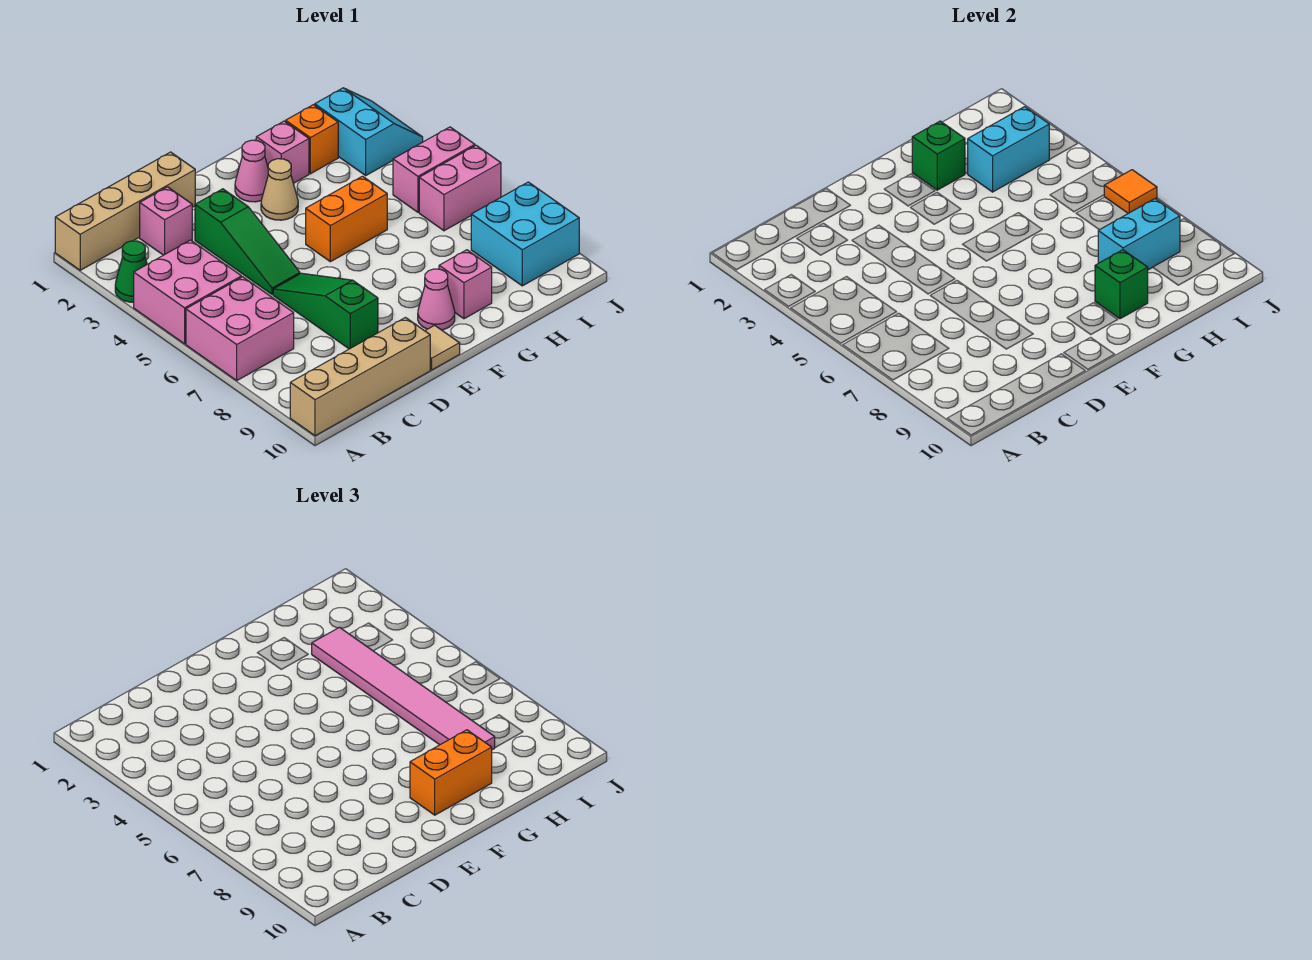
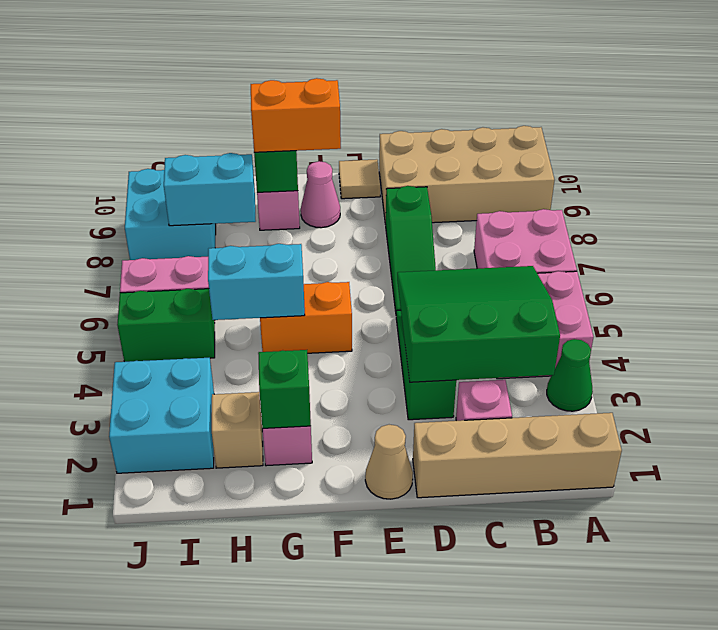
tan brick A10:D10 level 1 -> tan brick A9:D10 level 1
none -> green slope B3:D5 level 2 top 3
pink cone F2 level 1 -> none
tan cone F3 level 1 -> tan cone E1 level 1
orange brick H2 level 1 -> tan brick H2 level 1
cyan brick H3:I3 level 2 -> cyan brick G5:H5 level 2
pink tile H3:H8 level 3 -> none
cyan slope I2:J3 level 1 top I -> cyan brick I2:J3 level 1
pink brick I5:J5 level 1 -> green brick I5:J5 level 1
orange tile J6 level 2 -> none

